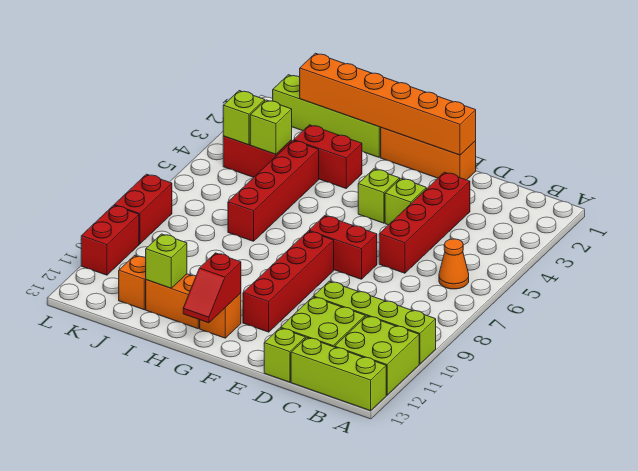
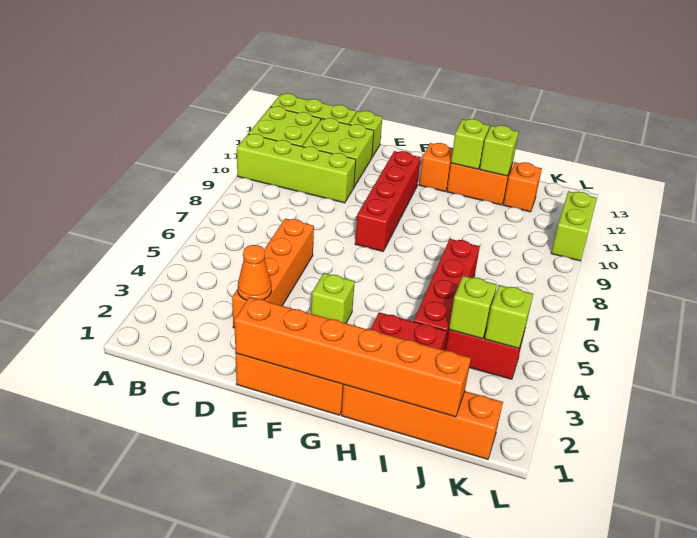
orange cone B6 level 1 -> orange cone D3 level 2
red brick D3:D6 level 1 -> orange brick D3:D6 level 1
lime brick E4 level 1 -> lime brick H12 level 2
red brick E7:F7 level 1 -> none
red slope G12:G13 level 2 top 12 -> none
lime brick H1:K1 level 1 -> orange brick H1:K1 level 1
red brick L8:L9 level 1 -> none
red brick L10:L11 level 1 -> lime brick L10:L11 level 1

